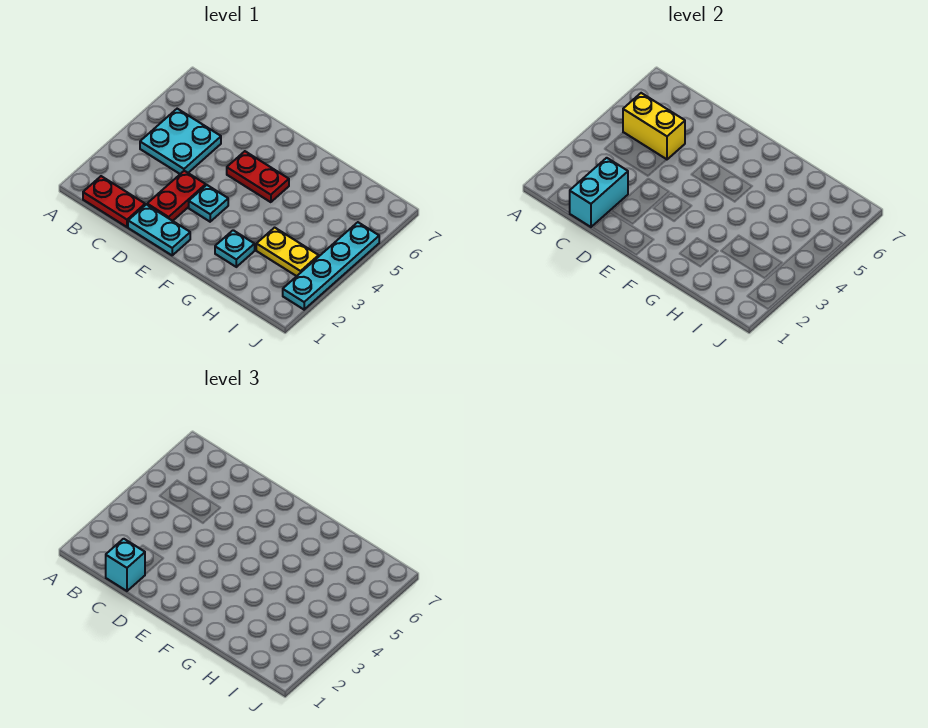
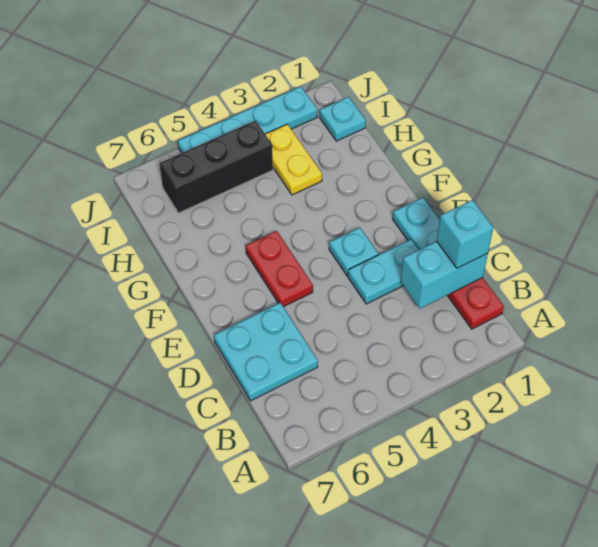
cyan plate B4:C5 level 1 -> cyan plate C6:D7 level 1
yellow brick B5:C5 level 2 -> none
red plate D2:D3 level 1 -> cyan plate D2:D3 level 1
cyan plate G2 level 1 -> cyan plate I1 level 1
none -> black brick I4:I6 level 1

